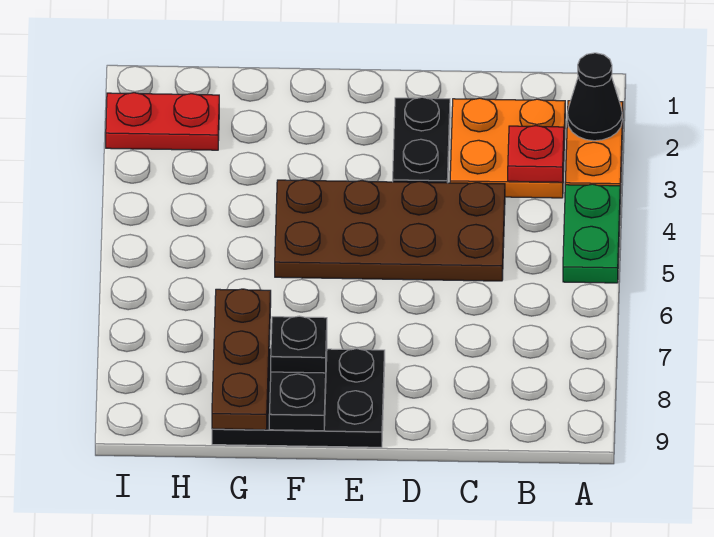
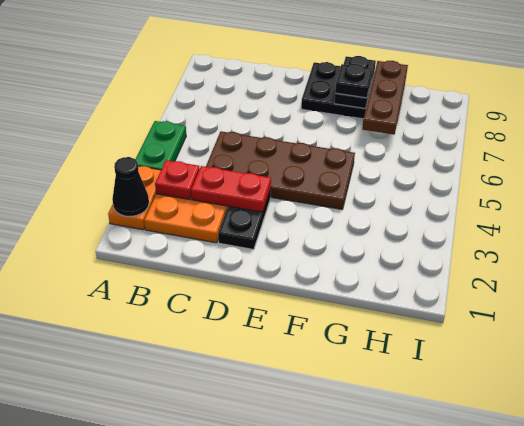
red plate H2:I2 level 1 -> red plate C3:D3 level 2

